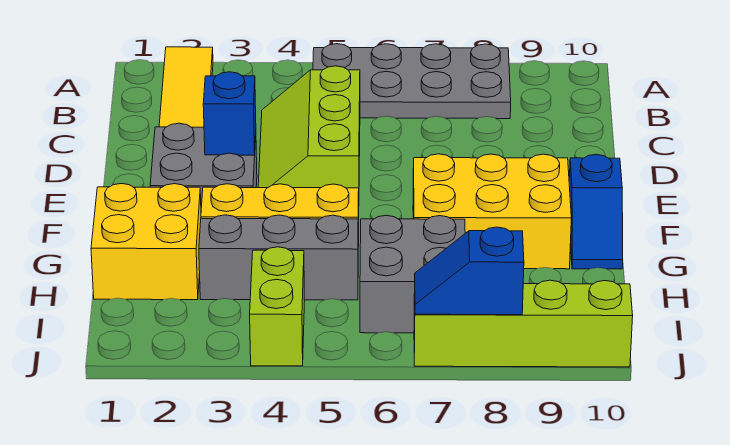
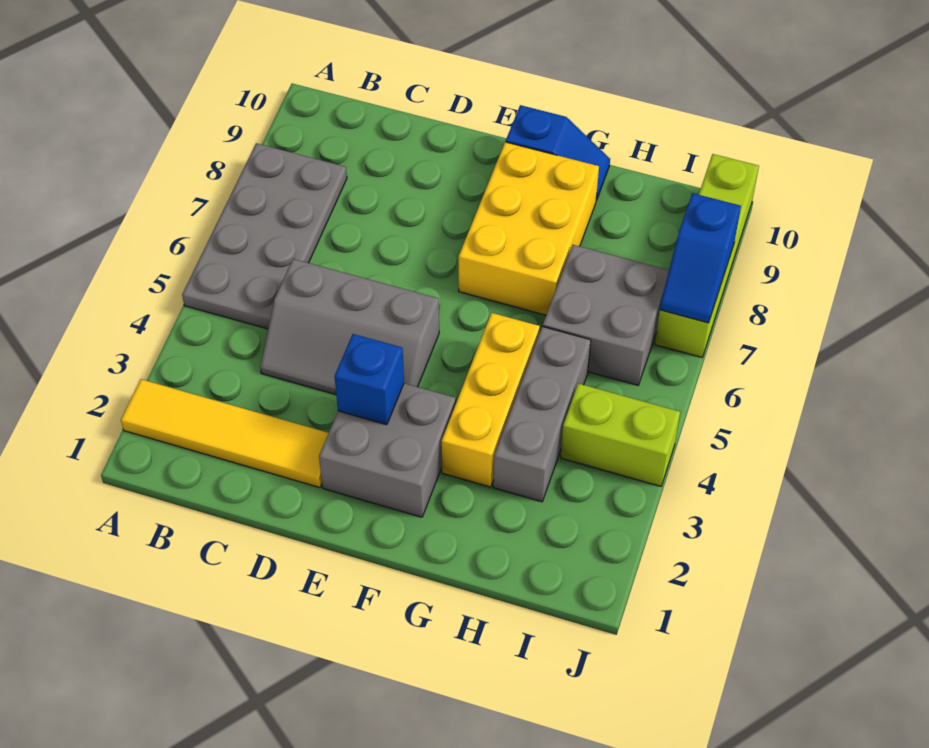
lime slope C4:E5 level 1 top 5 -> grey slope C4:E5 level 1 top 5
yellow brick G1:H2 level 1 -> none

